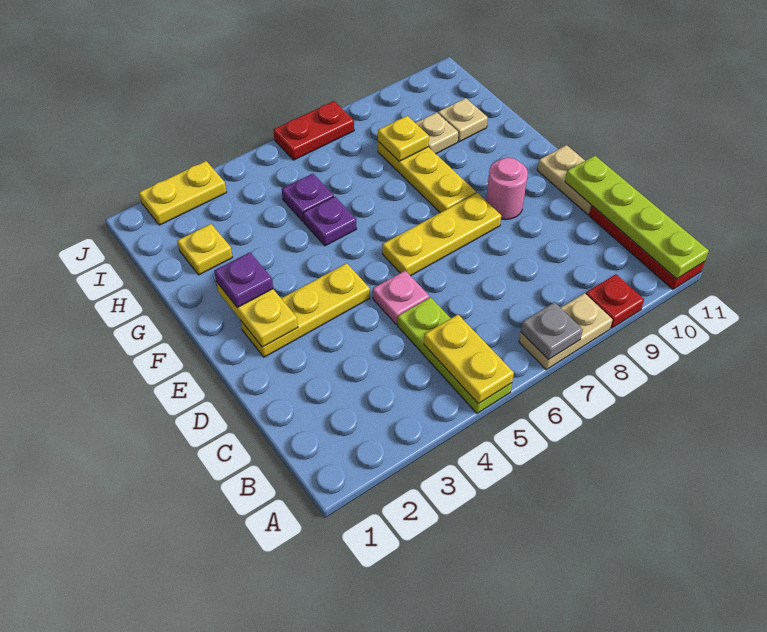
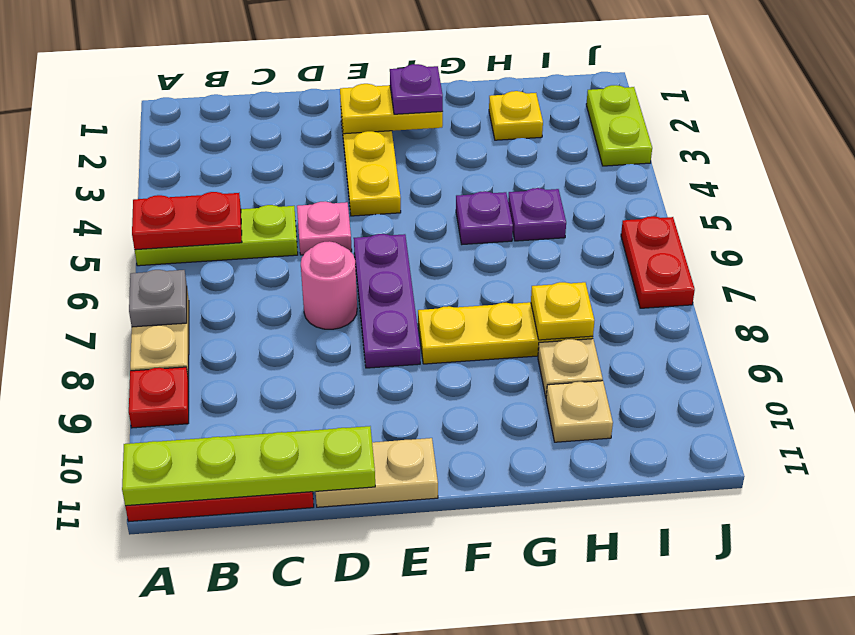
yellow plate A5:B5 level 2 -> red plate A5:B5 level 2
yellow plate E6:E8 level 1 -> purple plate E6:E8 level 1
pink round brick E9 level 1 -> pink round brick D7 level 1
yellow plate J2:J3 level 1 -> lime plate J2:J3 level 1

